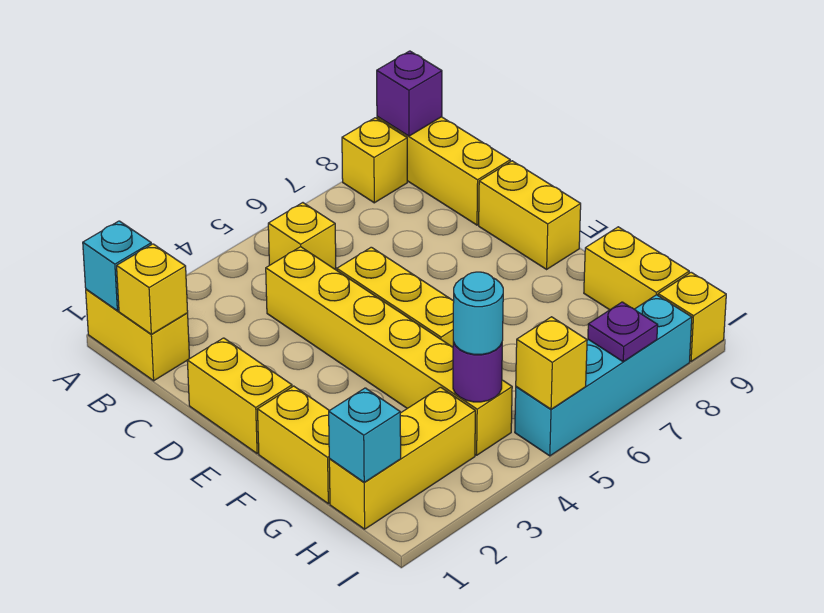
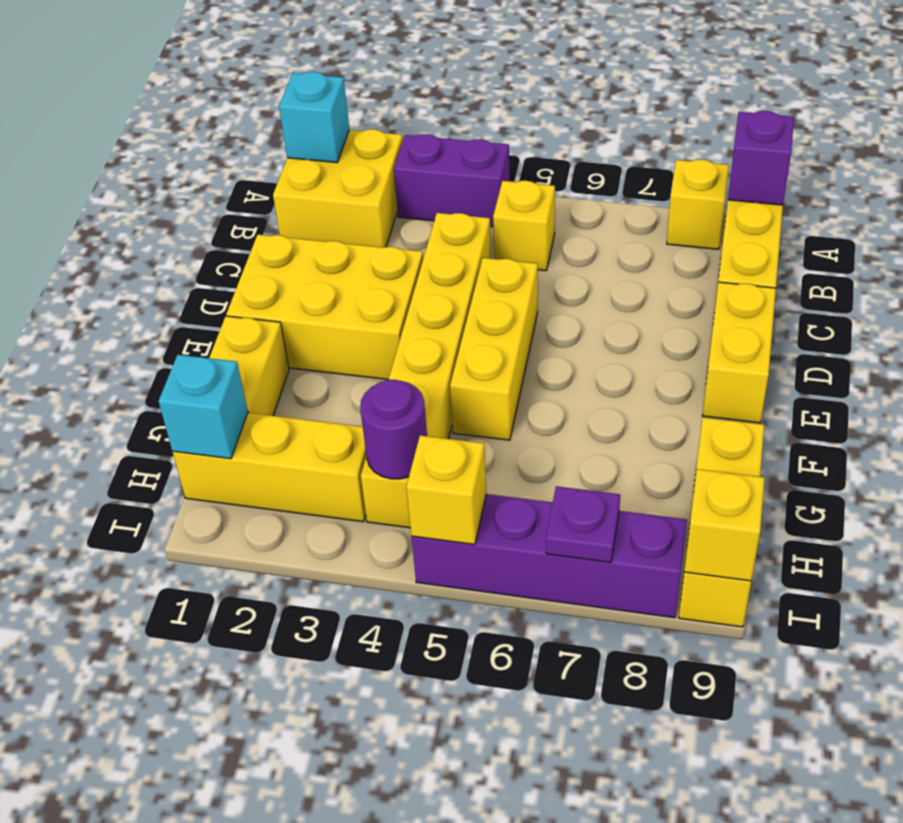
yellow brick A1:B1 level 1 -> yellow brick A1:B2 level 1
none -> purple brick A3:A4 level 1
yellow brick B1 level 2 -> yellow brick I9 level 2
yellow brick D1:E1 level 1 -> yellow brick D1:E3 level 1
cyan round brick H4 level 3 -> none
cyan brick I5:I8 level 1 -> purple brick I5:I8 level 1

